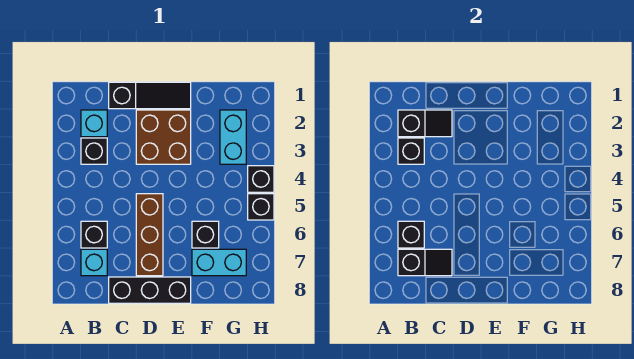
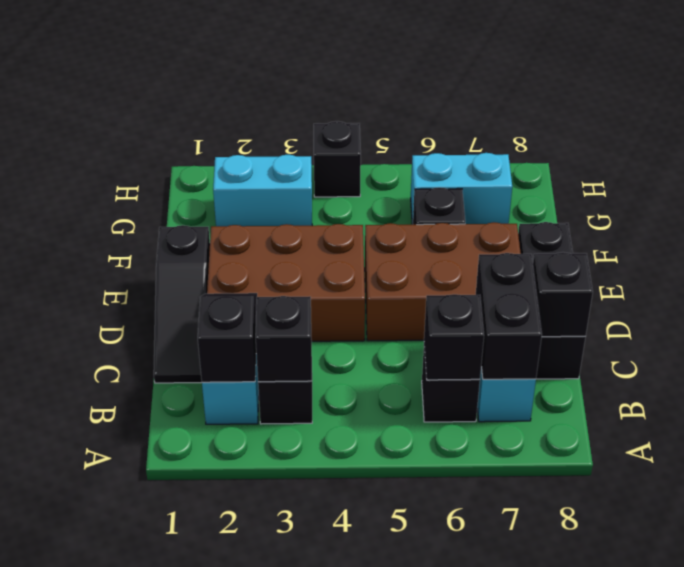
black slope B7:C7 level 2 top B -> black brick B7:C7 level 2
black slope C1:E1 level 1 top C -> black slope C1:E1 level 1 top E
brown brick D2:E3 level 1 -> brown brick D2:E4 level 1
brown brick D5:D7 level 1 -> brown brick D5:E7 level 1
cyan brick F7:G7 level 1 -> cyan brick G6:G7 level 1
black brick H5 level 1 -> black brick C8 level 2

